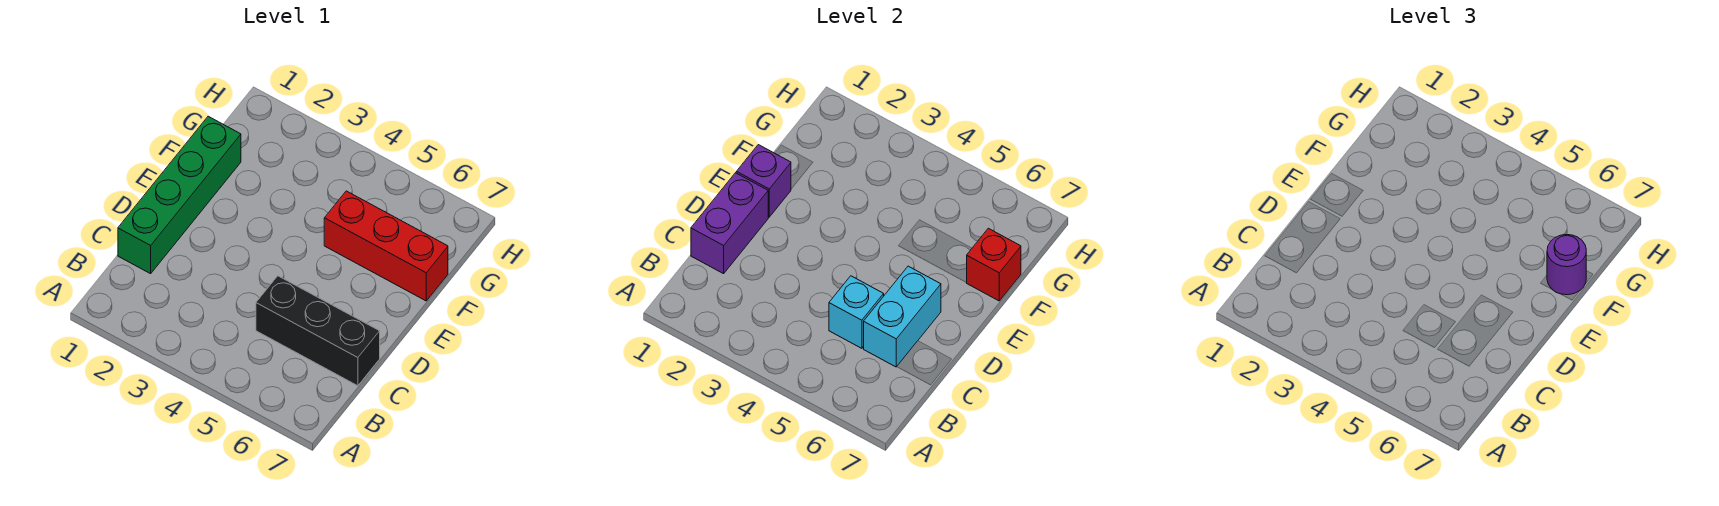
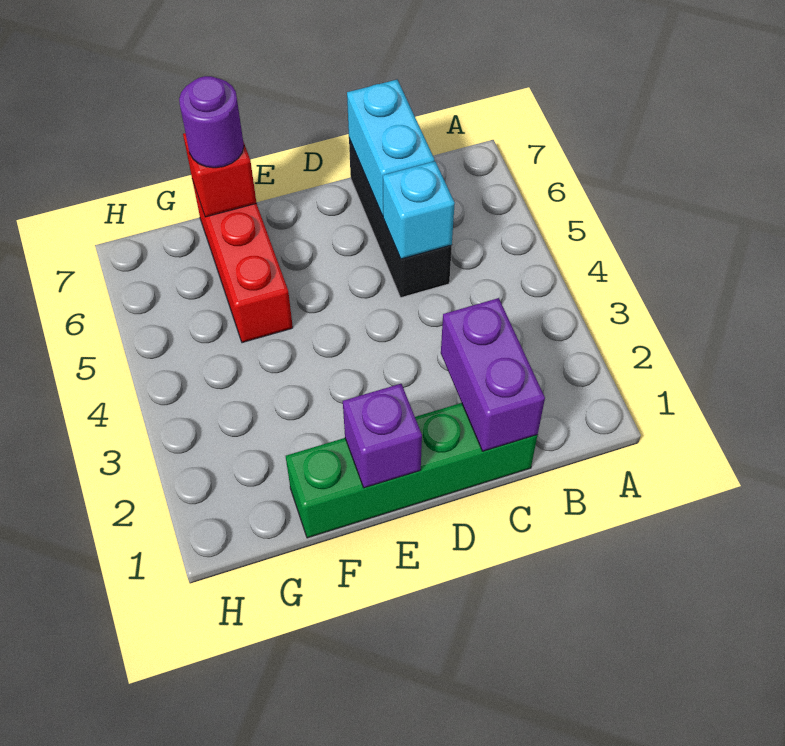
purple brick C1:D1 level 2 -> purple brick C1:C2 level 2
cyan brick C6:D6 level 2 -> cyan brick C6:C7 level 2

